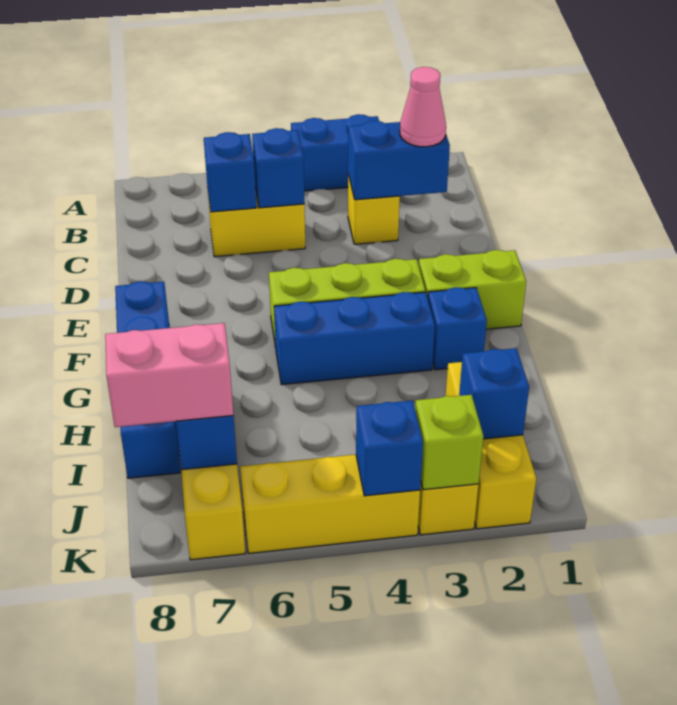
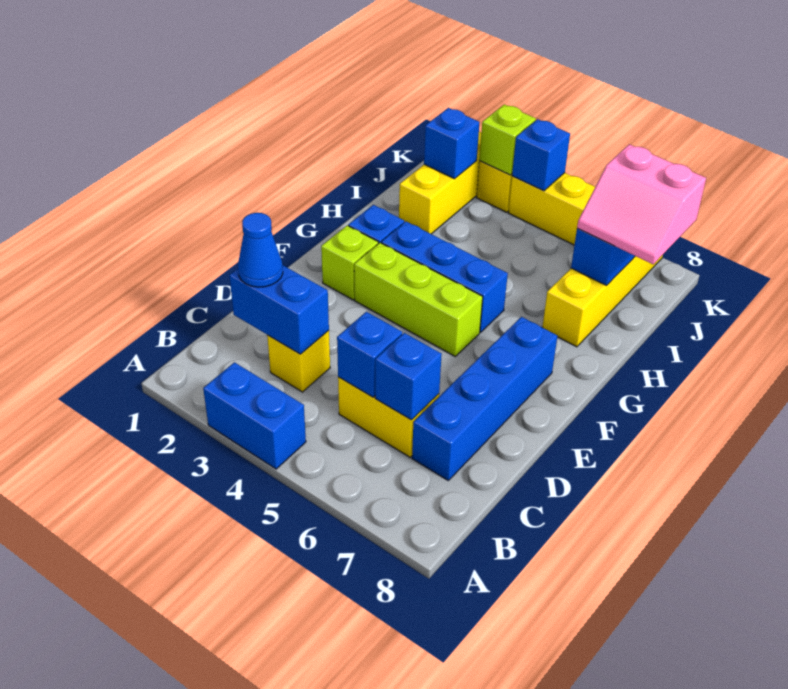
pink cone C2 level 3 -> blue cone C2 level 3
lime brick F1:F2 level 1 -> lime brick F2 level 1
blue brick F8:I8 level 1 -> blue brick C7:F7 level 1

